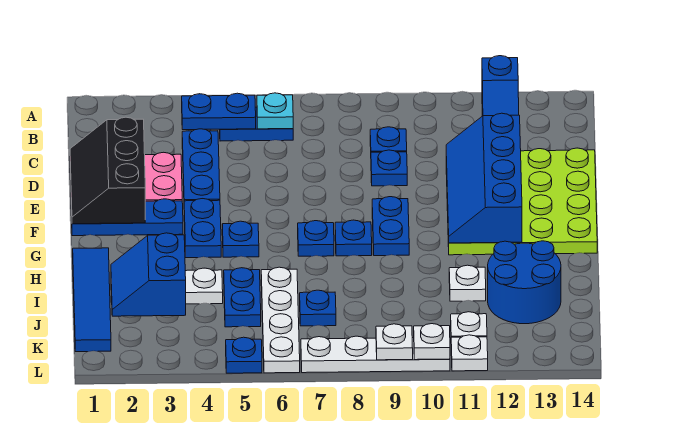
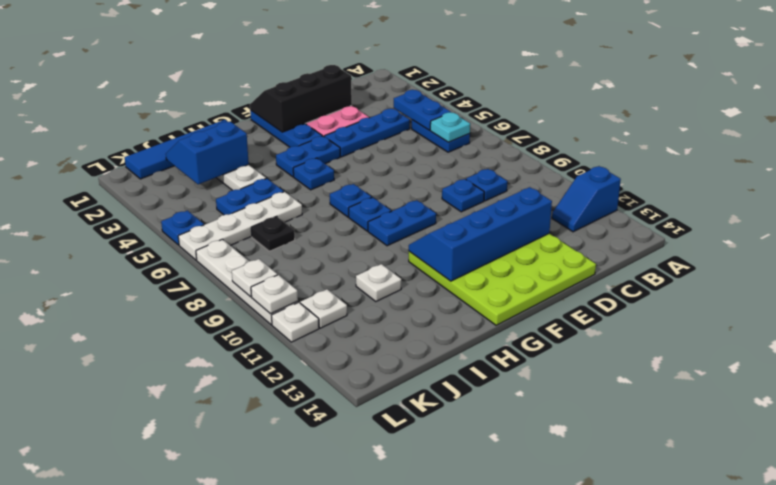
blue round brick I12:J13 level 1 -> none
blue plate J7 level 1 -> black plate J7 level 1

